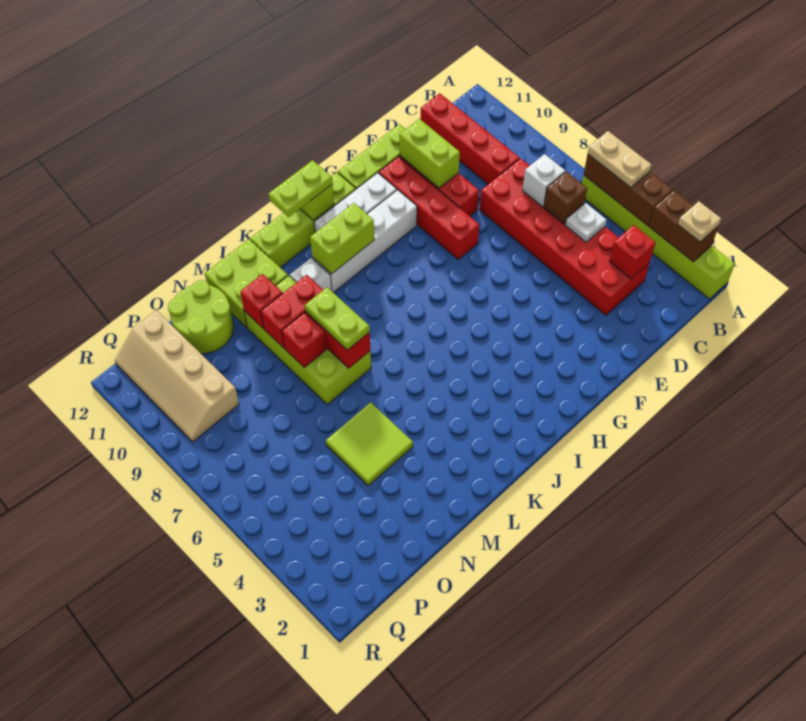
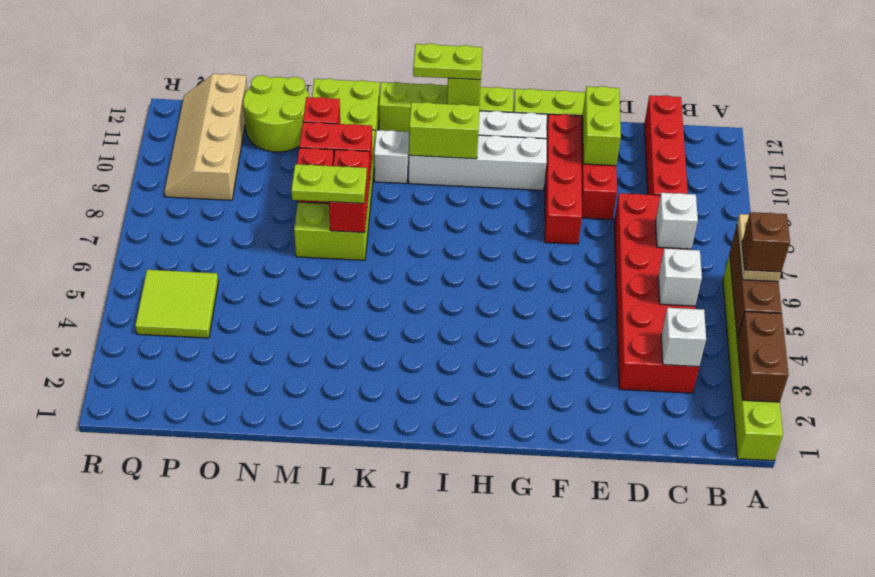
tan plate A2 level 3 -> none
red brick C3 level 2 -> white brick C3 level 2
white plate C5 level 2 -> white brick C5 level 2
brown brick C6 level 2 -> brown brick A5 level 4
lime plate L7:L8 level 3 -> lime plate L7:M7 level 3
lime tile M4:N5 level 1 -> lime tile P4:Q5 level 1

